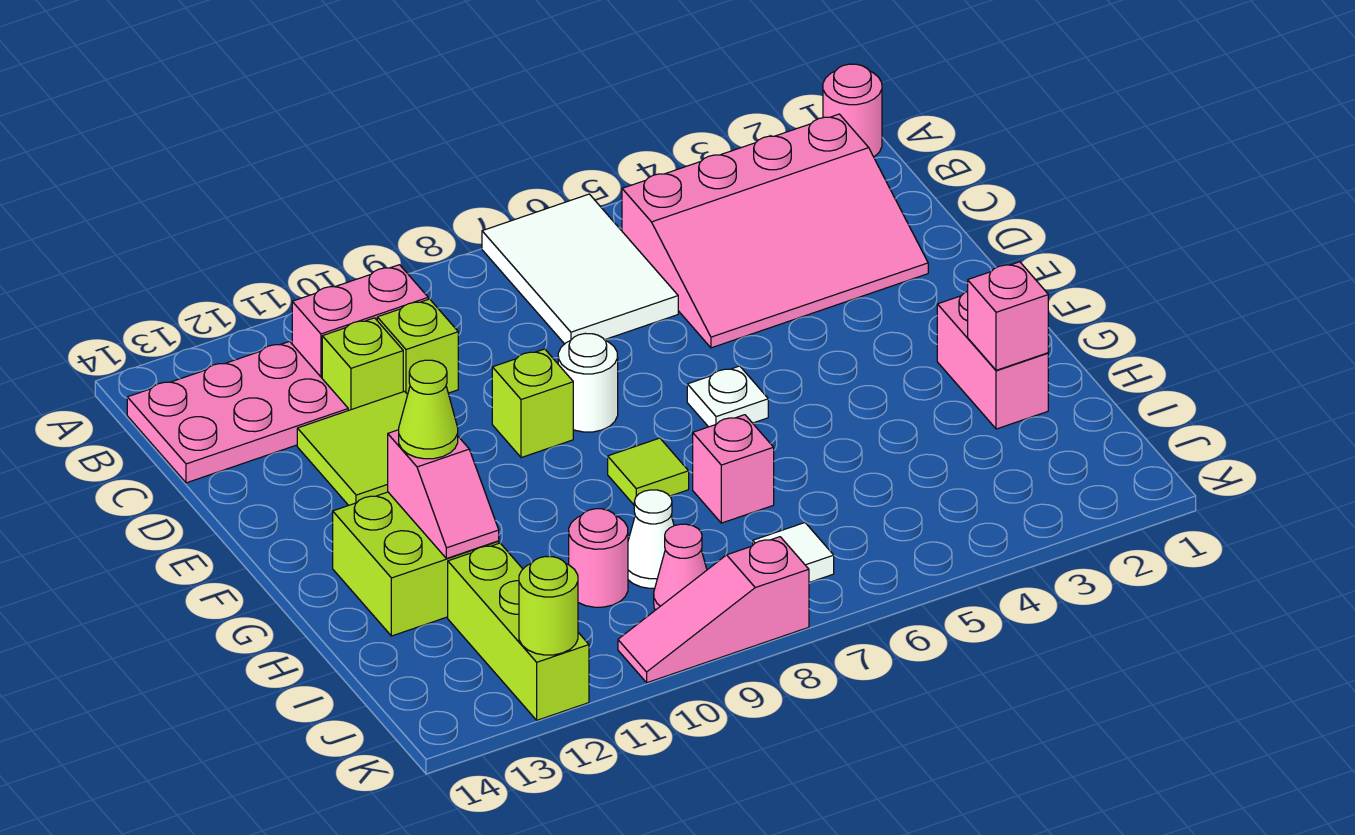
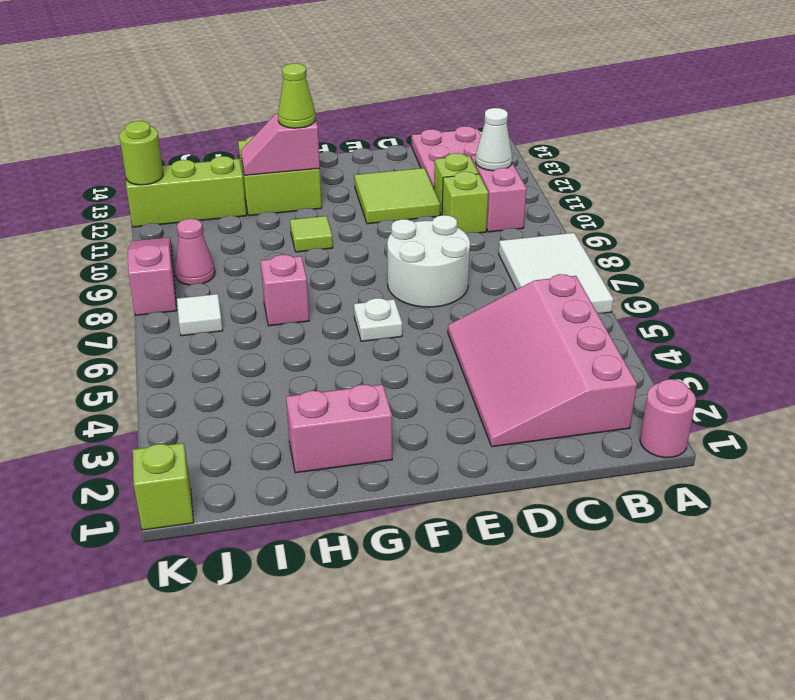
white tile A6:C7 level 1 -> white tile A6:B8 level 1
white round brick E8 level 1 -> white round brick D7:E8 level 1
lime brick E9 level 1 -> lime brick K1 level 1
lime tile G8 level 1 -> lime tile G10 level 1
pink brick H2 level 2 -> none
white cone I9 level 1 -> white cone B11 level 2
pink round brick I10 level 1 -> none

